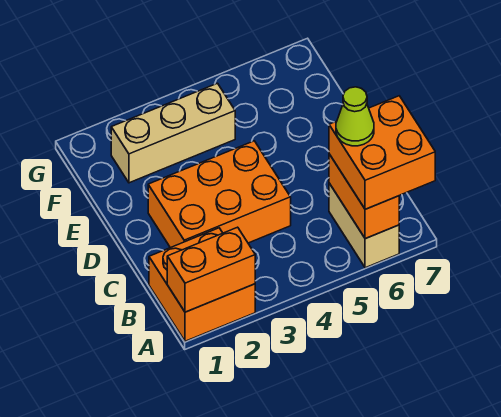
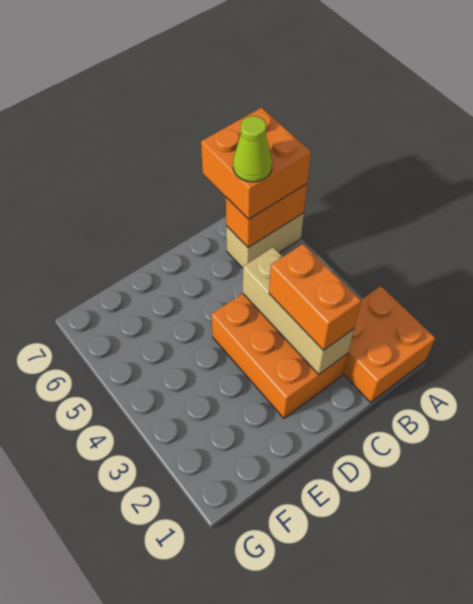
orange brick A1:A2 level 2 -> orange brick C2:C3 level 3
tan brick F2:F4 level 1 -> tan brick C2:C4 level 2

